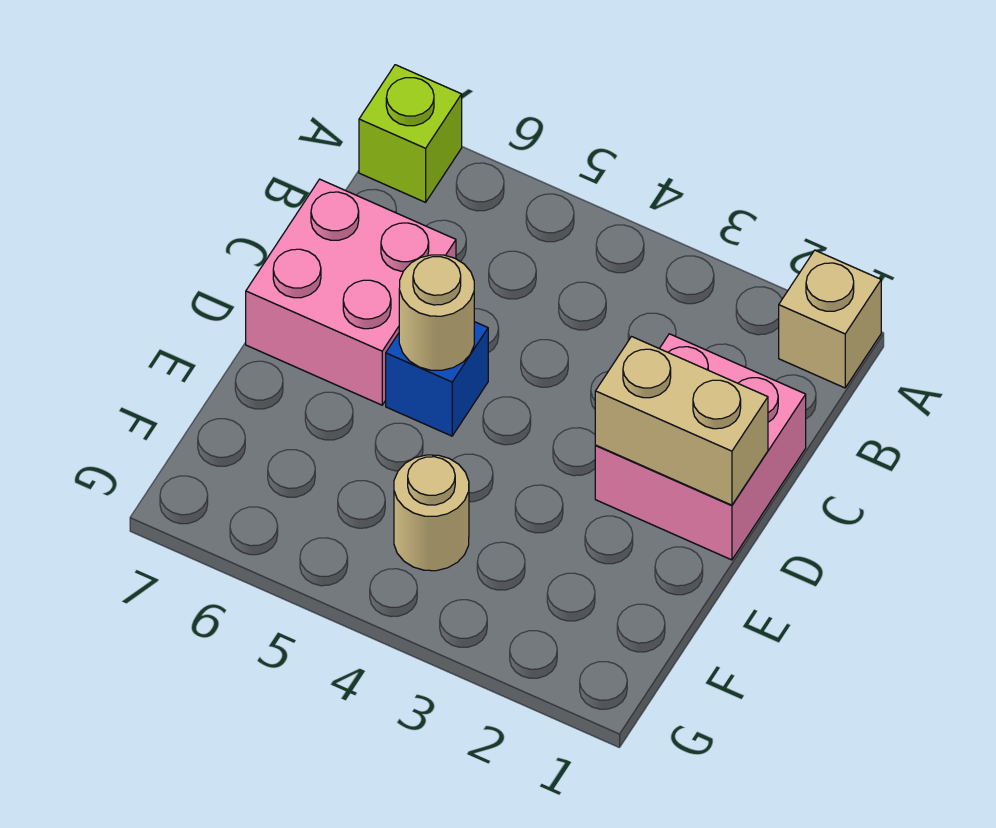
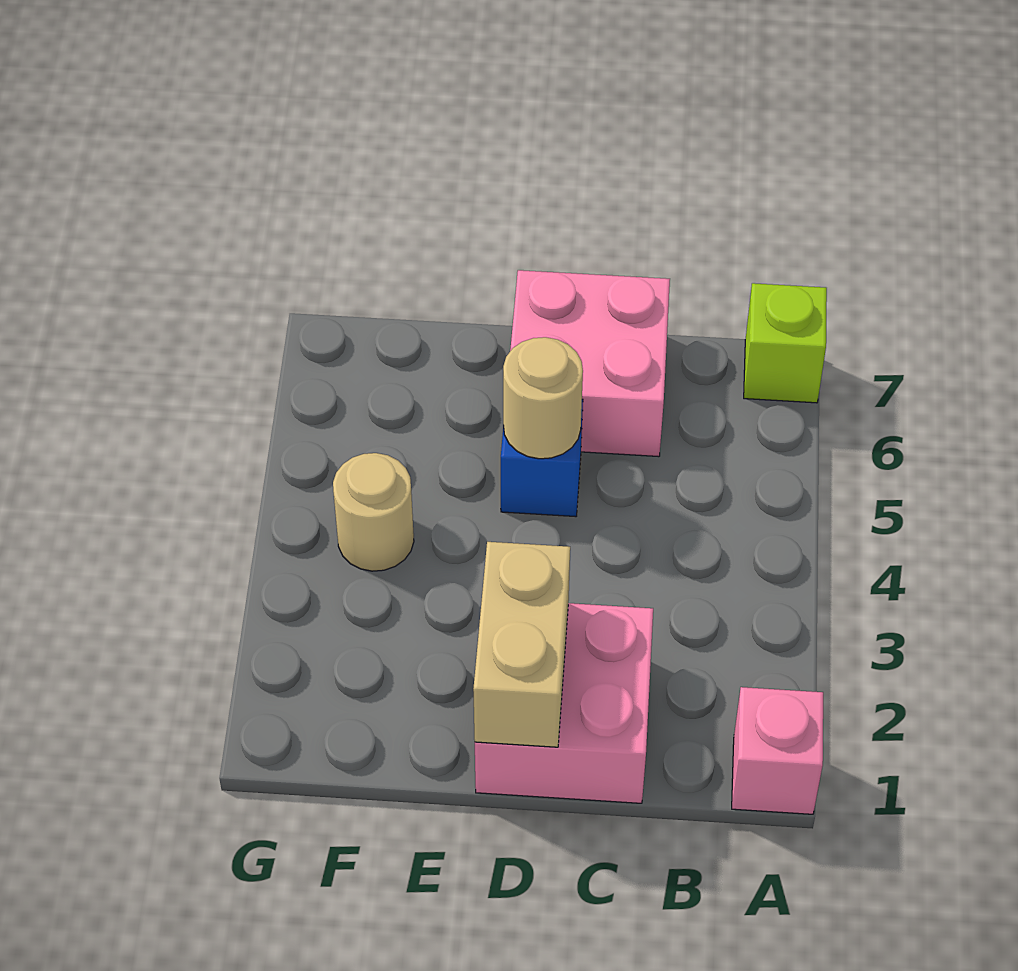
tan brick A1 level 1 -> pink brick A1 level 1

